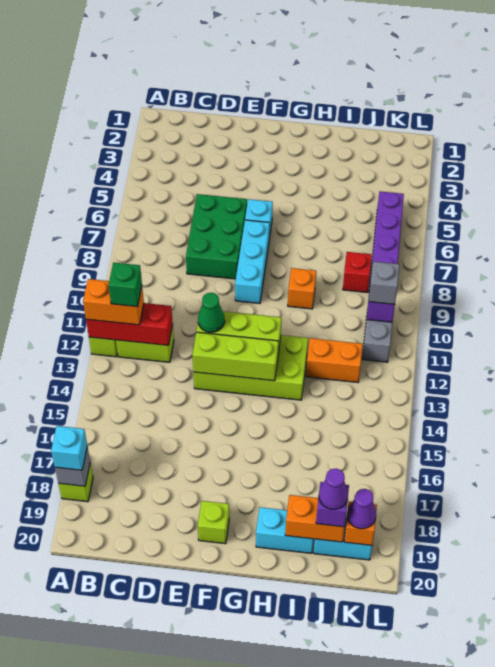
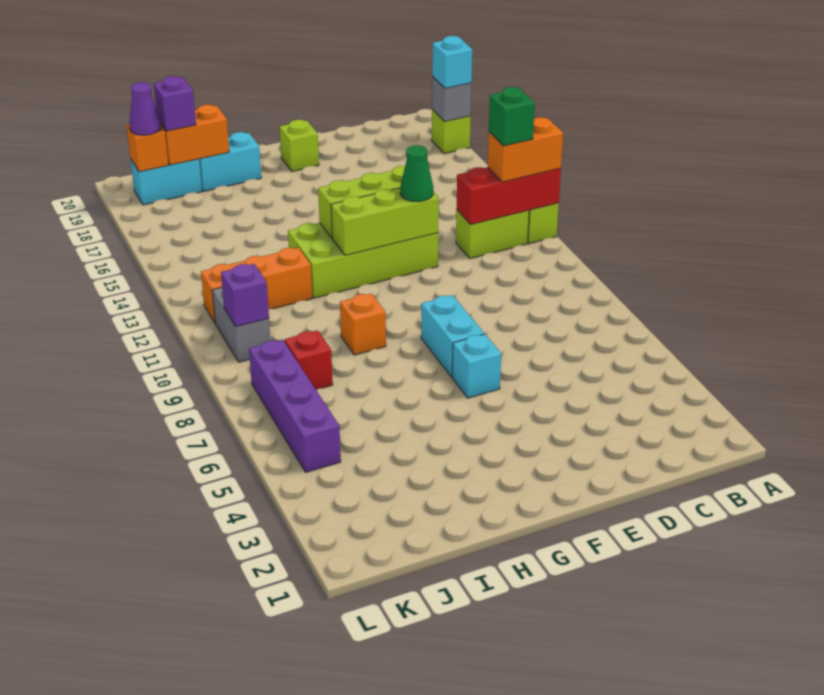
green brick D6:E8 level 1 -> none
cyan brick F7:F9 level 1 -> cyan brick F7:F8 level 1
orange brick I12:J12 level 1 -> orange brick I12:K12 level 1
purple cone J19 level 4 -> none
grey brick K10 level 3 -> none

